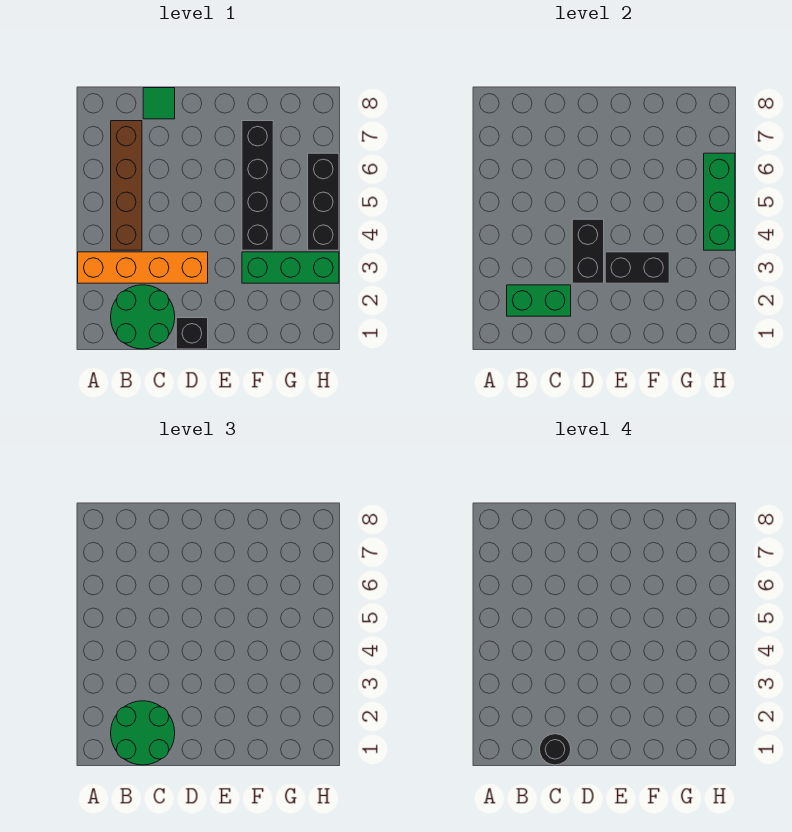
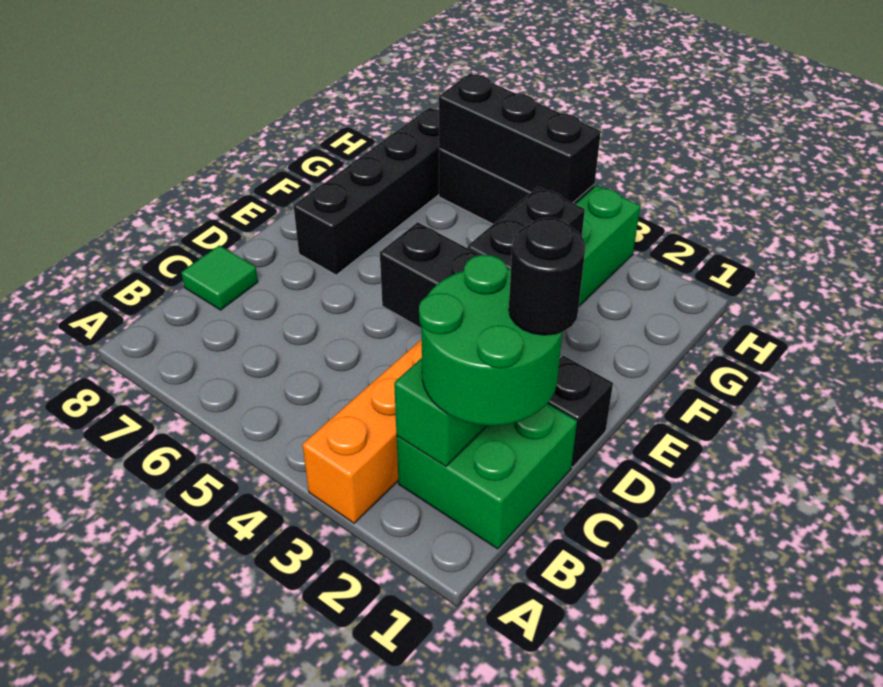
green round brick B1:C2 level 1 -> green brick B1:C2 level 1
brown brick B4:B7 level 1 -> none
black brick F4:F7 level 1 -> black brick E7:H7 level 1
green brick H4:H6 level 2 -> black brick H4:H6 level 2

